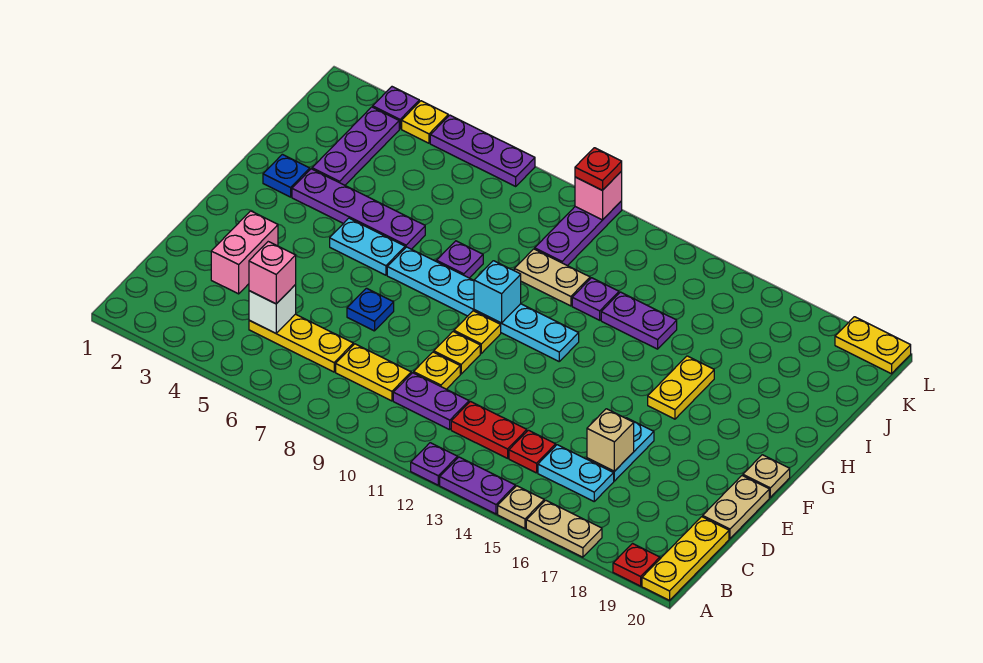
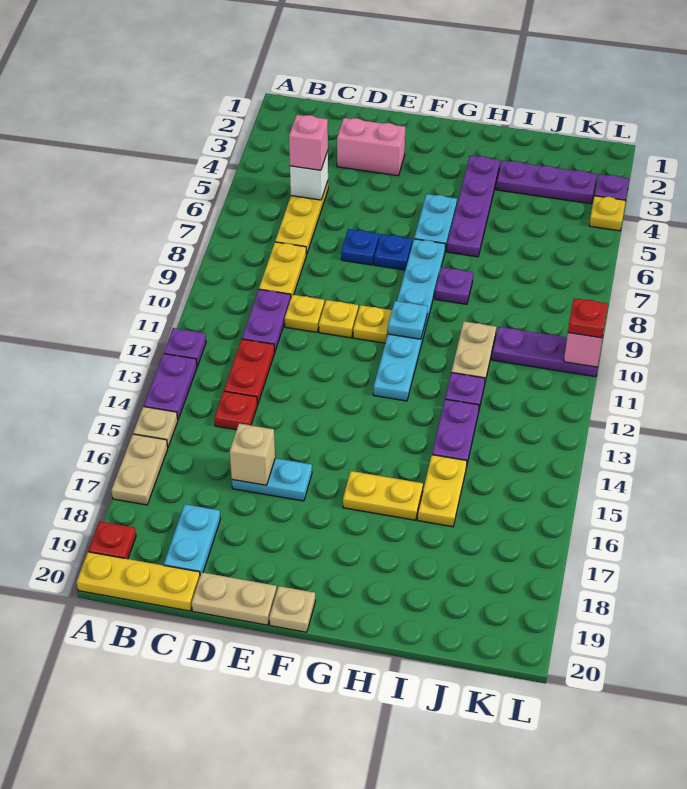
cyan plate C15:C16 level 1 -> cyan plate C18:C19 level 1
cyan brick G10 level 2 -> cyan plate G10 level 2
blue plate H2 level 1 -> blue plate F7 level 1
purple plate L5:L7 level 1 -> none
yellow plate L19:L20 level 1 -> yellow plate I15:I16 level 1

